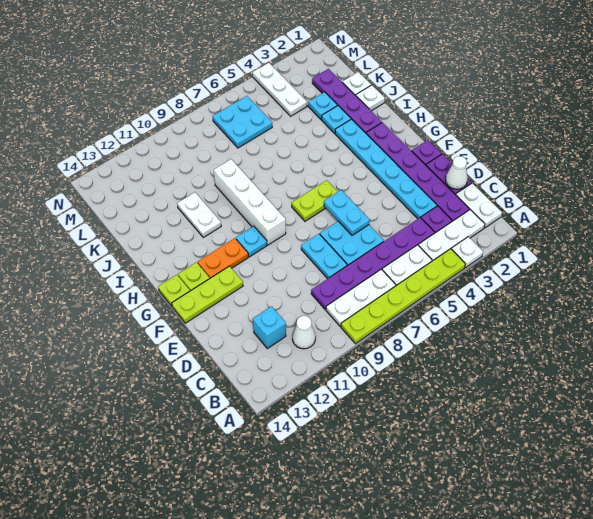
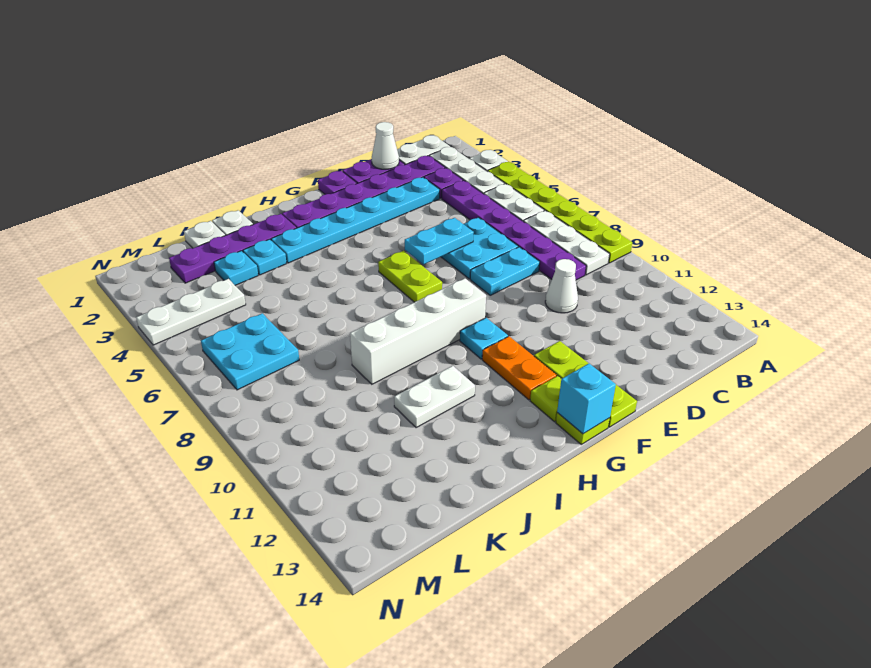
white cone B11 level 1 -> white cone D10 level 1
cyan brick C12 level 1 -> cyan brick G14 level 2

